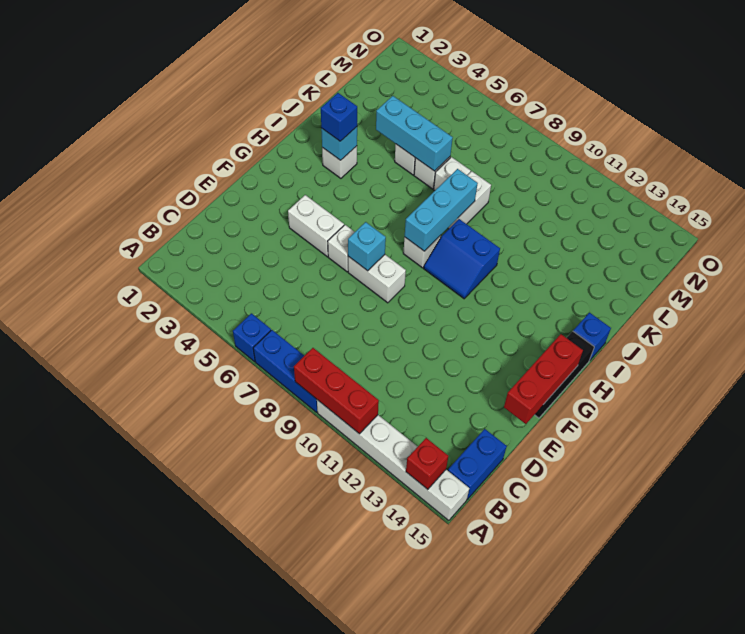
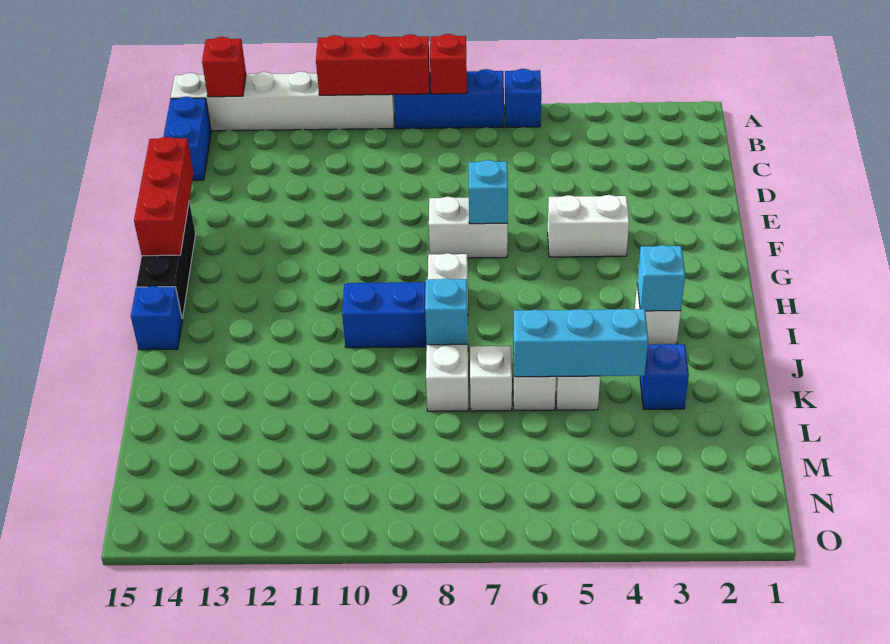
none -> red brick A8 level 2
white brick F6 level 1 -> none
cyan brick H8:J8 level 2 -> cyan brick J8 level 2
blue brick I3 level 3 -> blue brick K3 level 1

